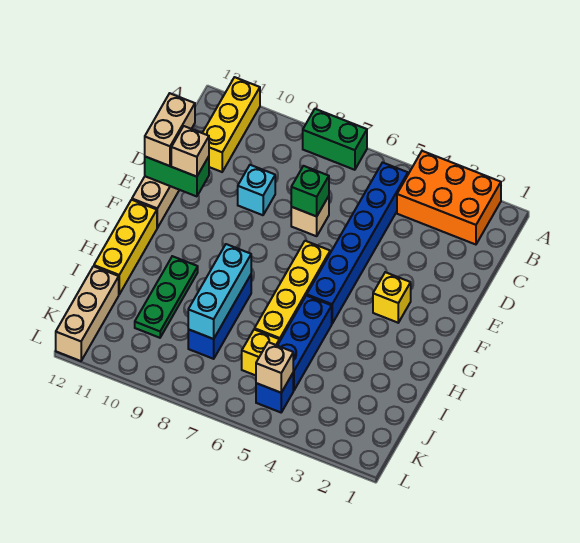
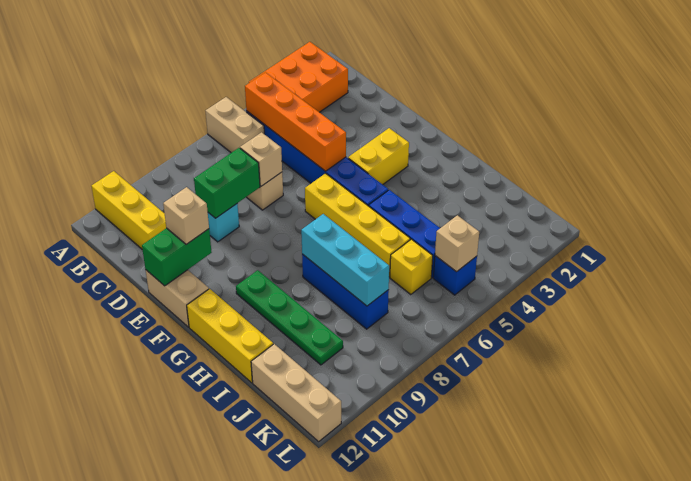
green brick A7:A8 level 1 -> green brick D8:D9 level 2
none -> orange brick B5:E5 level 2
green brick D7 level 2 -> tan brick D7 level 2
tan brick D12:E12 level 3 -> tan brick A6:B6 level 1
yellow brick F3 level 1 -> yellow brick F3:F4 level 1
green plate H10:J10 level 1 -> green plate G10:J10 level 1

